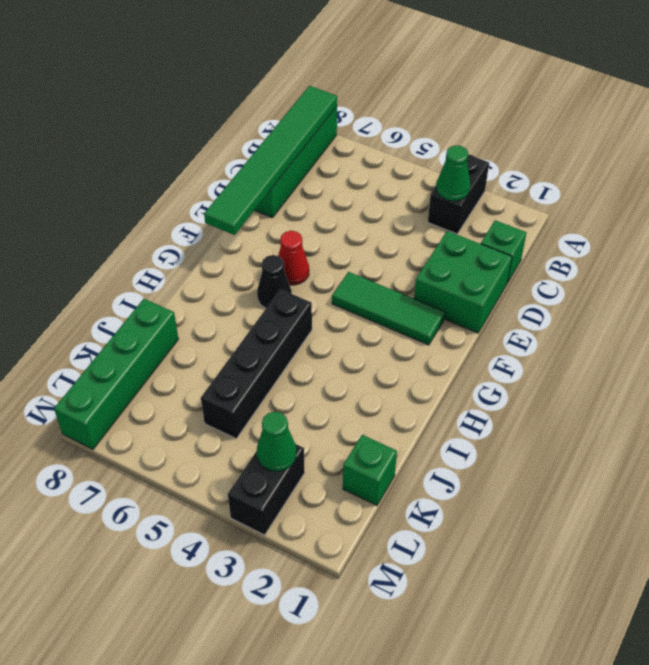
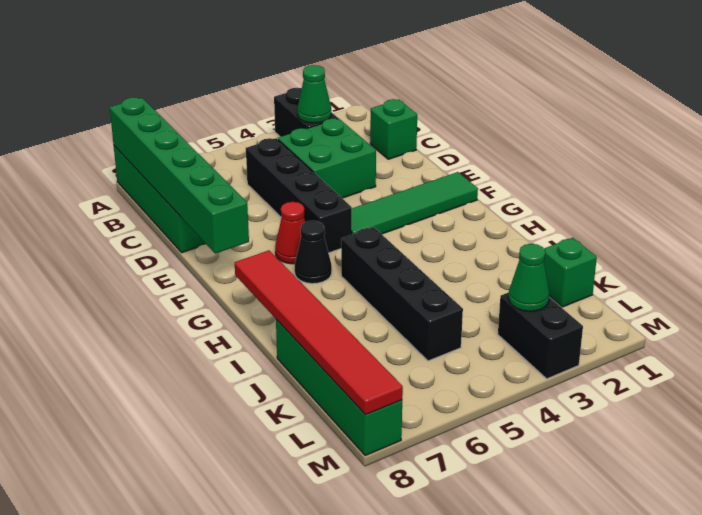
green tile A8:F8 level 2 -> green brick A8:F8 level 2
none -> black brick C5:F5 level 1
green brick D1:E2 level 1 -> green brick C3:D4 level 1
green tile F2:F4 level 1 -> green tile F1:F4 level 1
none -> red tile H8:M8 level 2

